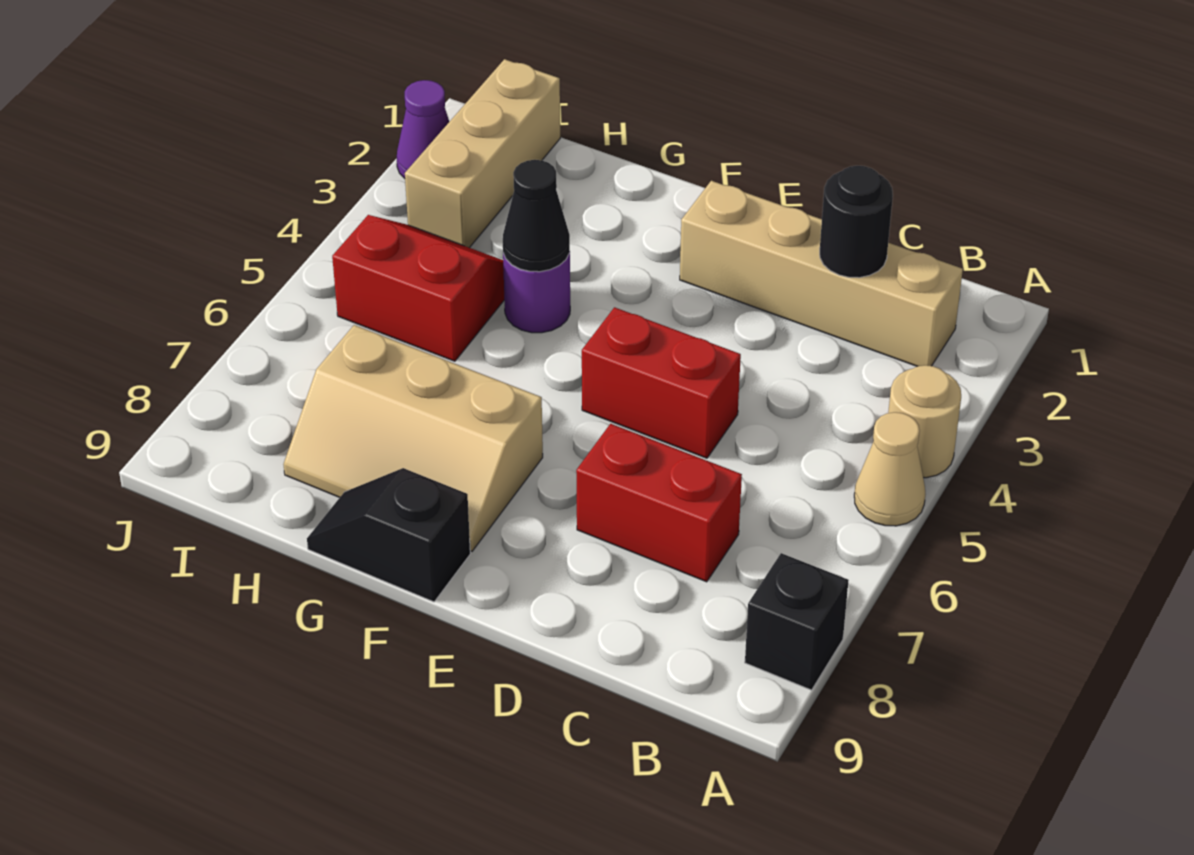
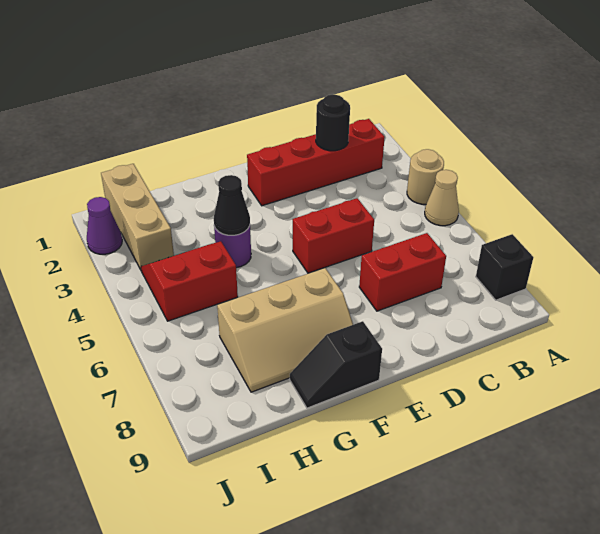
tan brick B2:E2 level 1 -> red brick B2:E2 level 1

